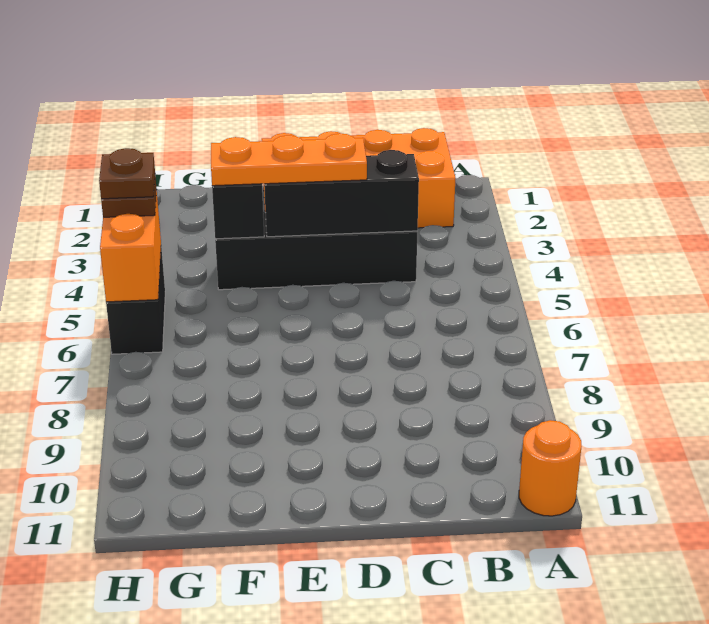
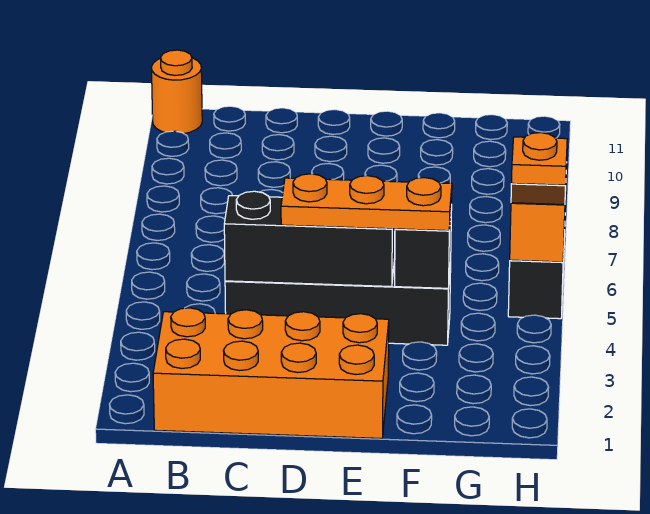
brown plate H5 level 4 -> orange plate H5 level 4

